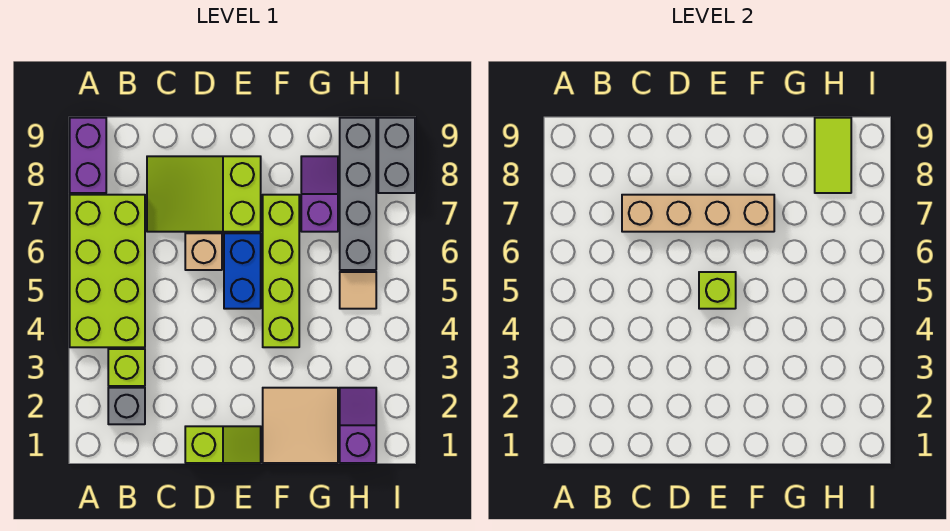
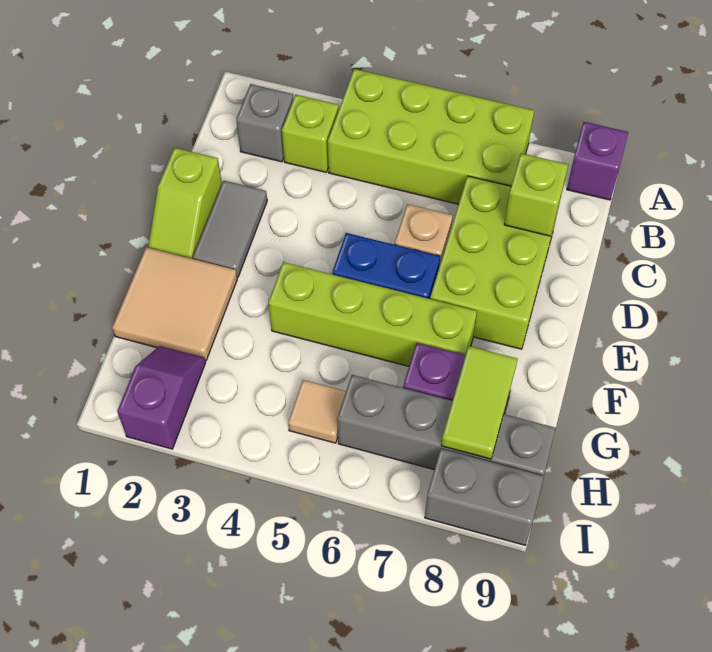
purple brick A8:A9 level 1 -> purple brick A9 level 1
lime slope C7:E8 level 1 top E -> lime brick C7:E8 level 1
tan brick C7:F7 level 2 -> none
none -> grey tile D2:E2 level 1
lime brick E5 level 2 -> lime brick C8 level 2
purple slope H1:H2 level 1 top 1 -> purple slope H2:I2 level 1 top I
lime tile H8:H9 level 2 -> lime tile G8:H8 level 2

